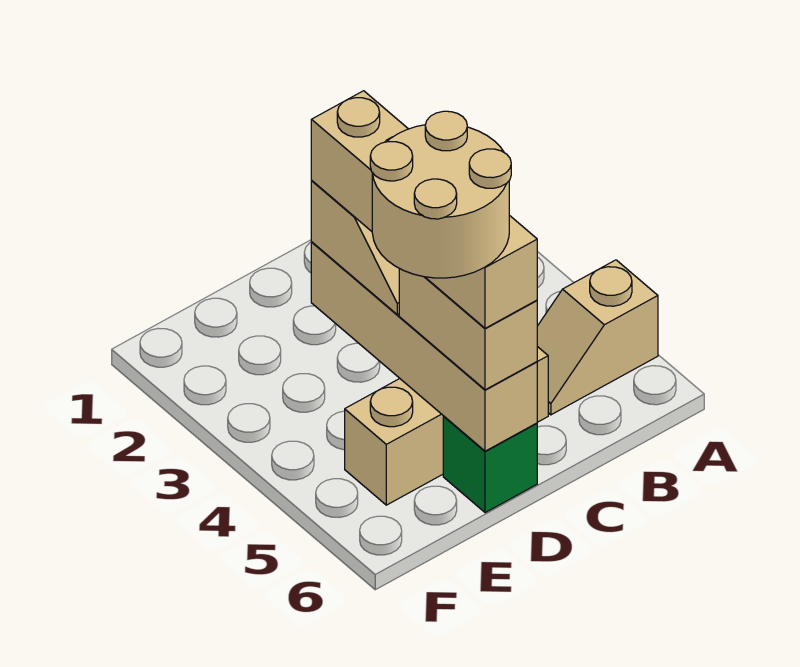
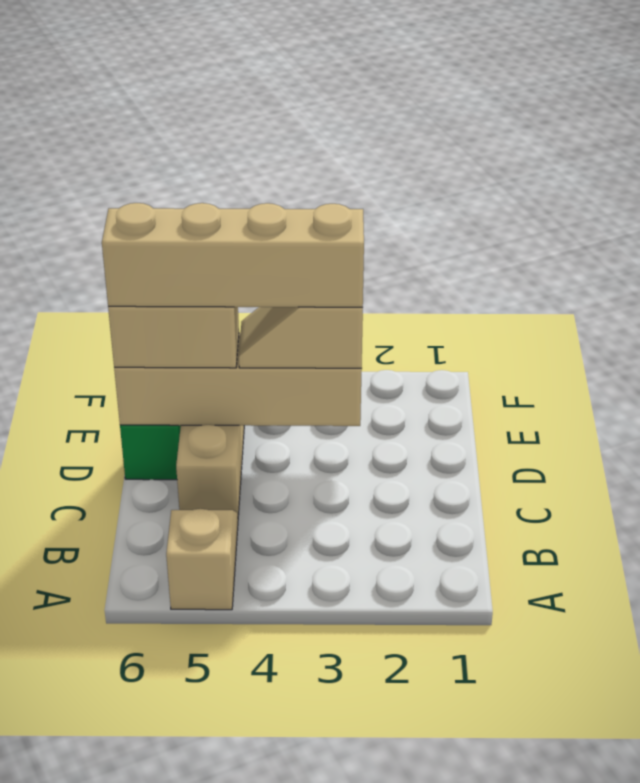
tan round brick D5:E6 level 5 -> none

